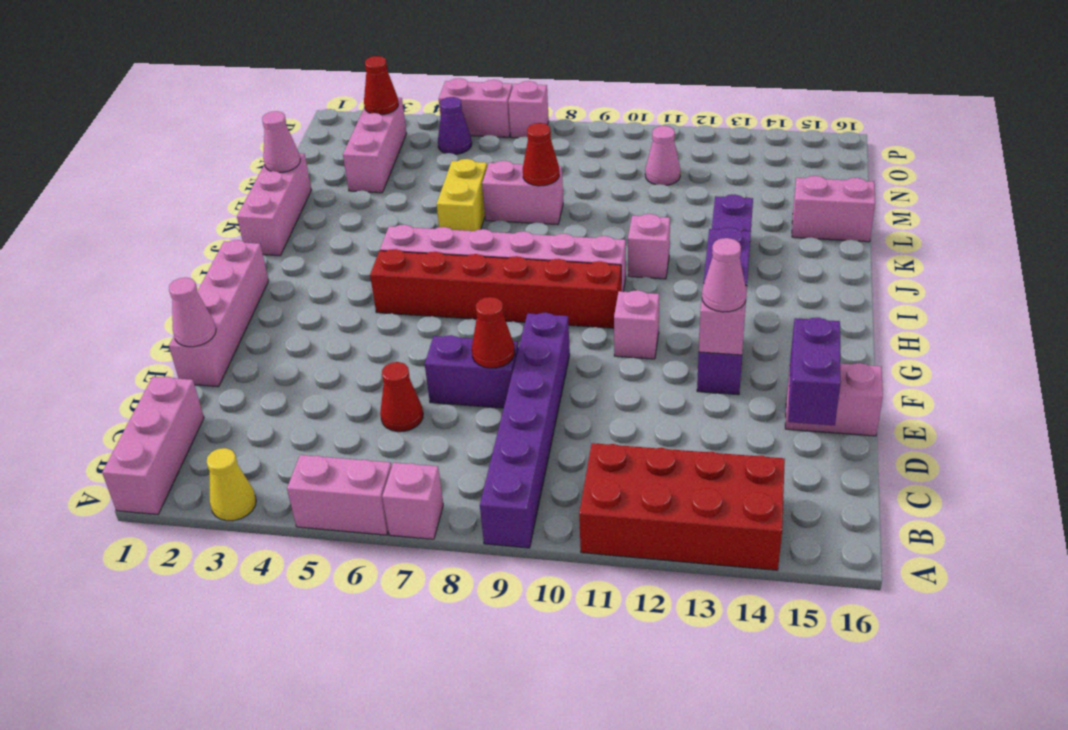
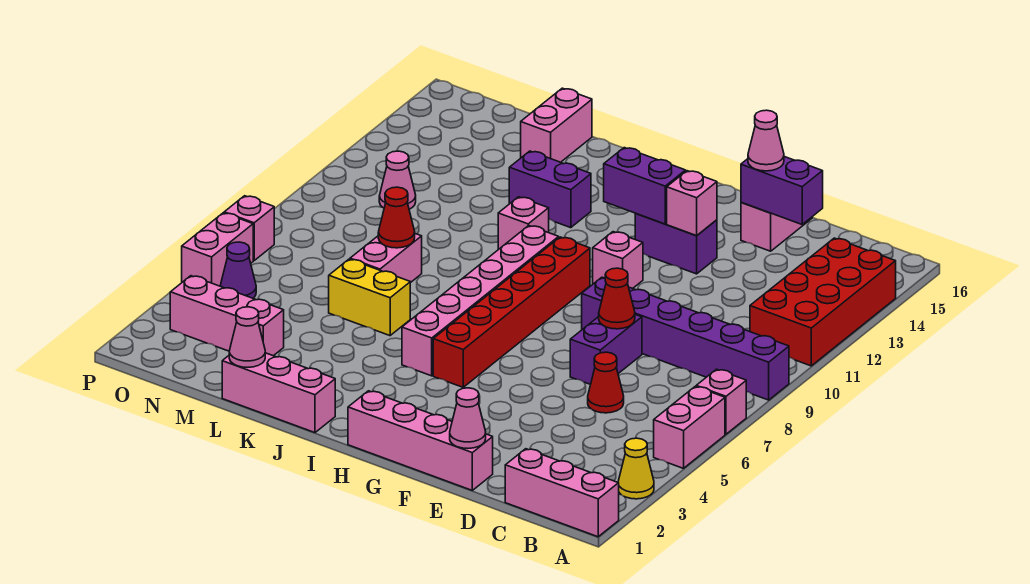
pink cone F13 level 3 -> pink cone E15 level 3
red cone O3 level 2 -> none

